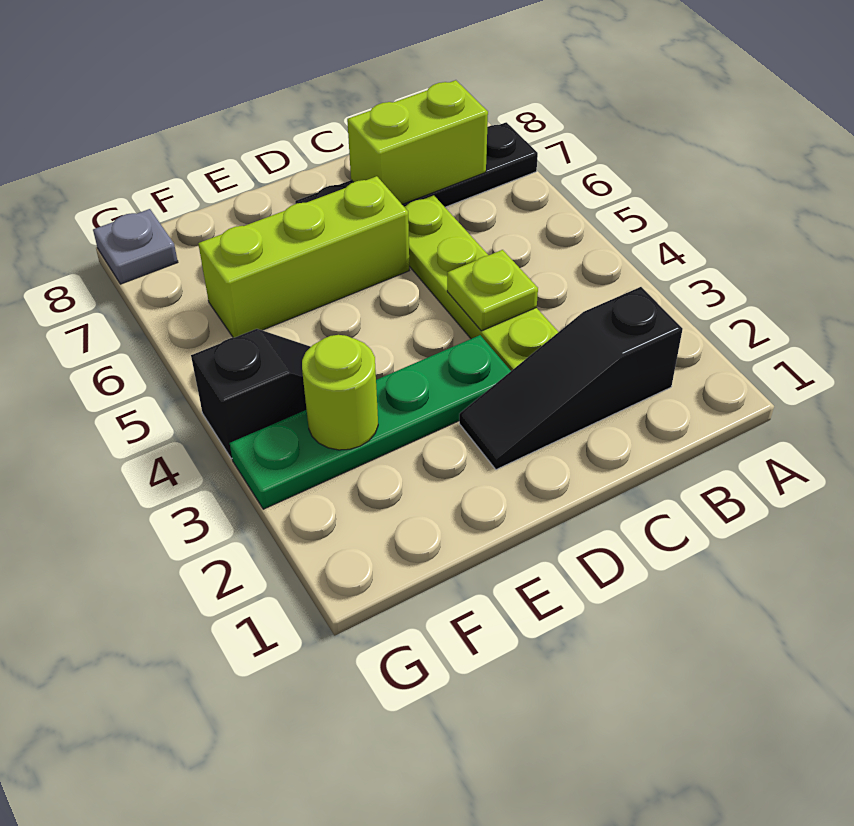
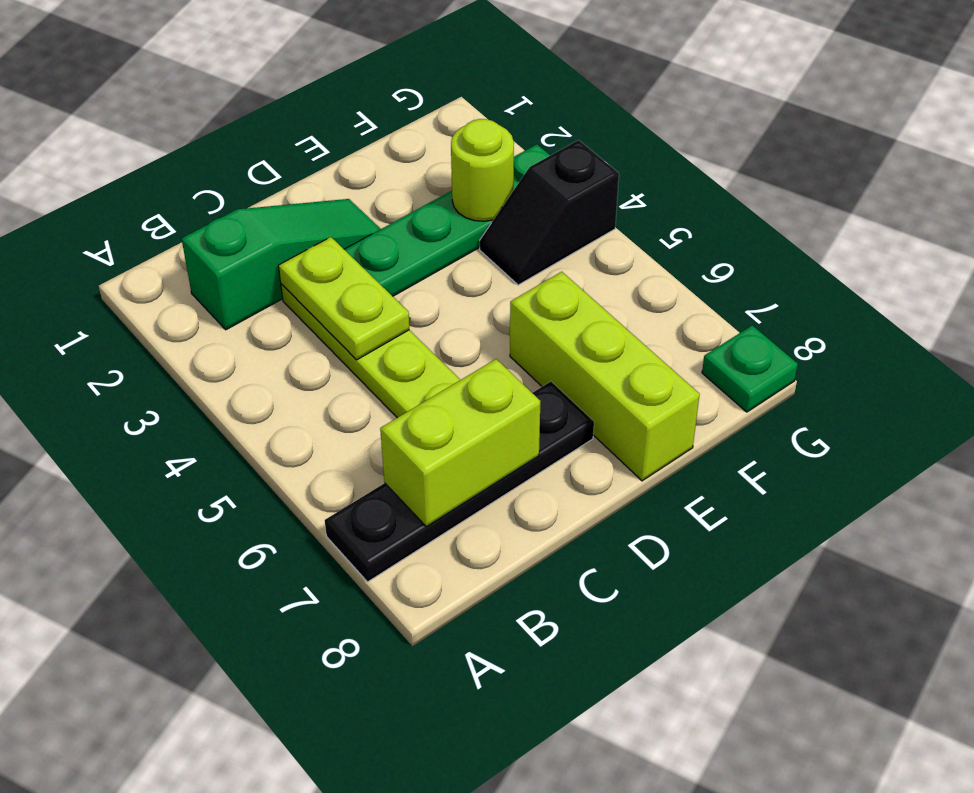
black slope B2:D2 level 1 top B -> green slope B2:D2 level 1 top B
lime plate C4 level 2 -> lime plate C3:C4 level 2
lime brick D6:F6 level 1 -> lime brick E6:E8 level 1
grey plate G8 level 1 -> green plate G8 level 1

